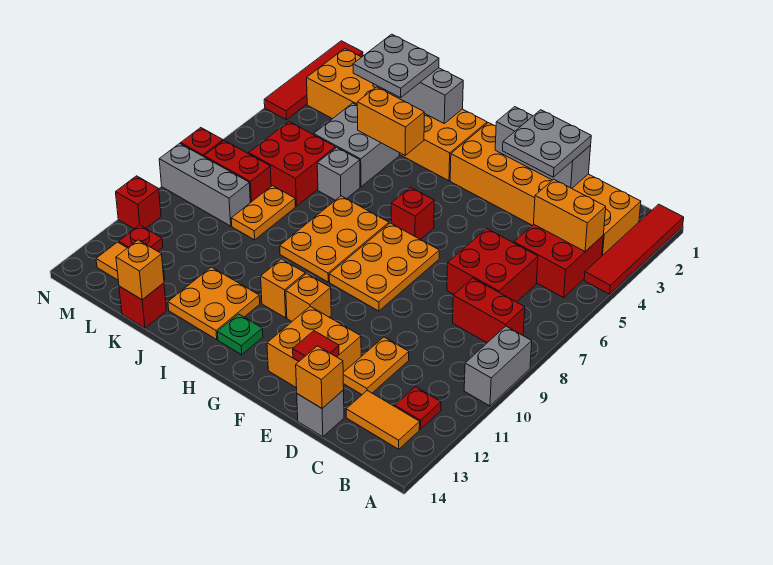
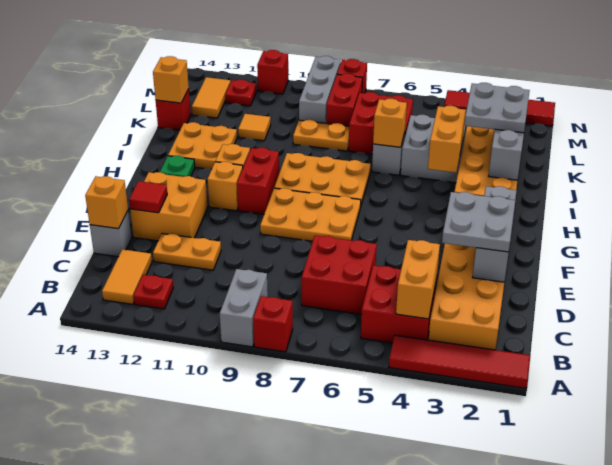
grey brick A9:A10 level 1 -> grey brick A9:B9 level 1
red brick B8:C8 level 1 -> red brick G10:H10 level 1
red brick G6 level 1 -> red brick A8 level 1
none -> orange brick J6 level 2
none -> orange tile K11 level 1

